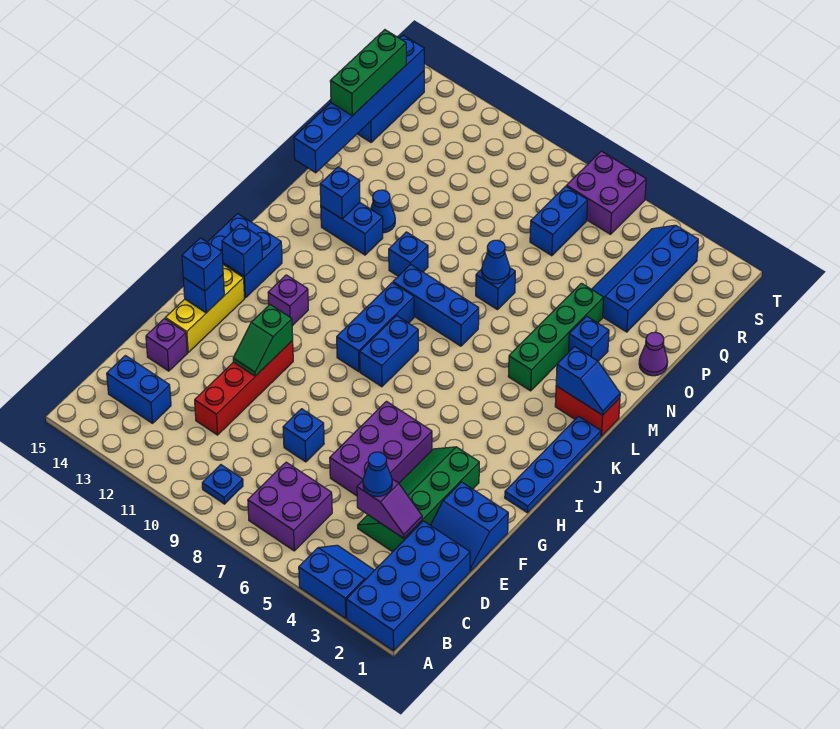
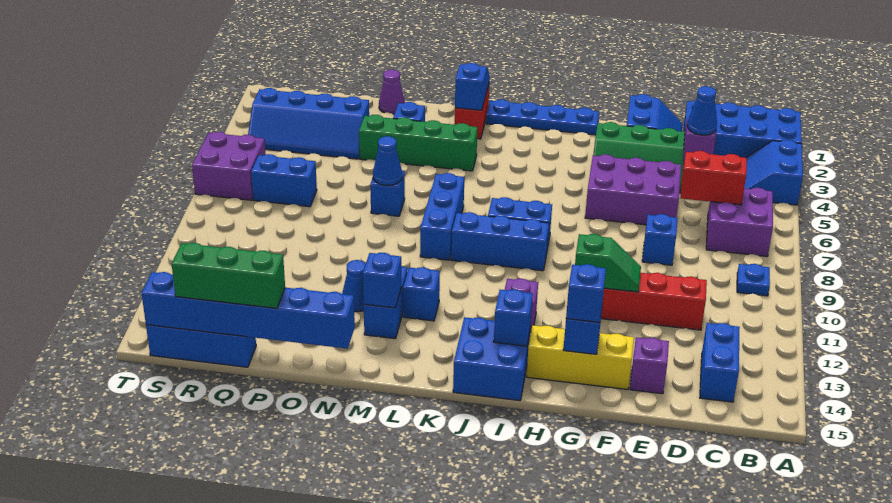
none -> red brick C6:D6 level 2
blue brick M10 level 1 -> blue brick L12 level 1

